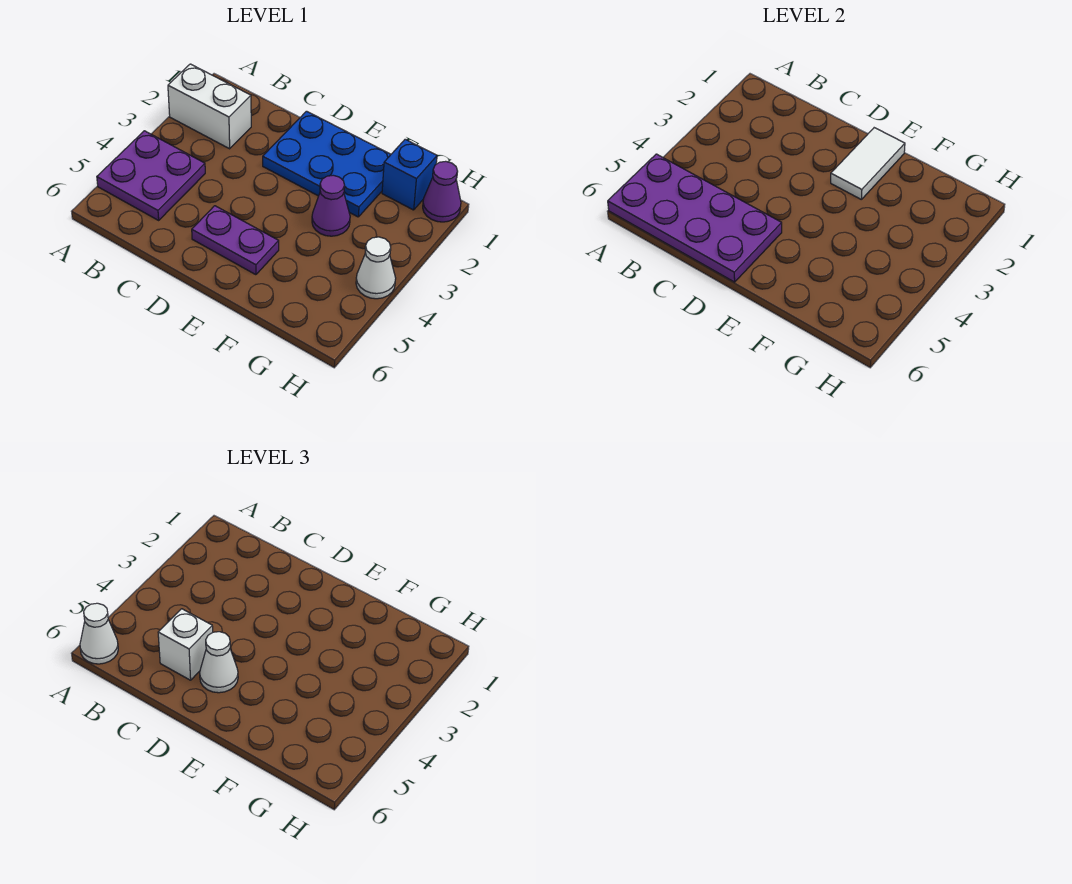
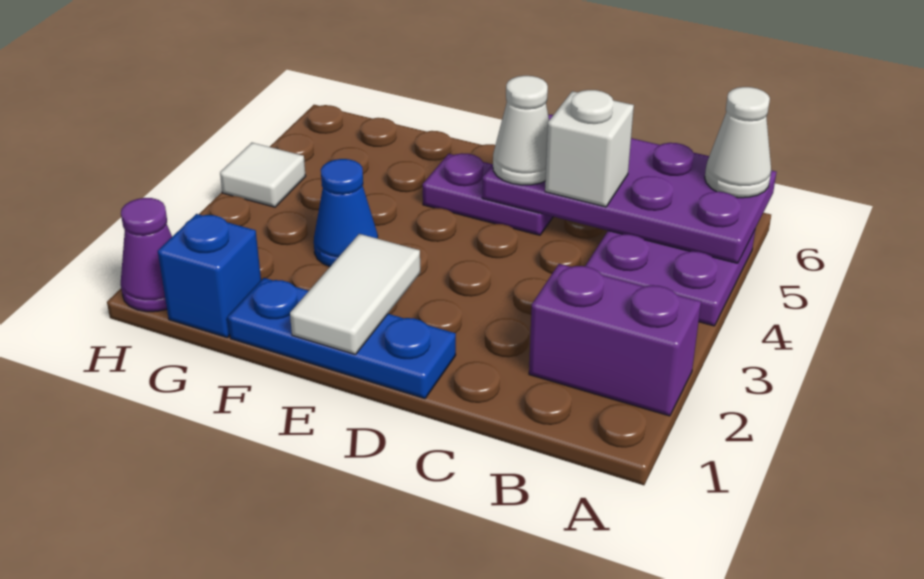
white brick A2:B2 level 1 -> purple brick A2:B2 level 1
blue plate D1:F2 level 1 -> blue plate D1:F1 level 1
purple cone F3 level 1 -> blue cone F3 level 1
white cone H4 level 1 -> white tile H4 level 1

